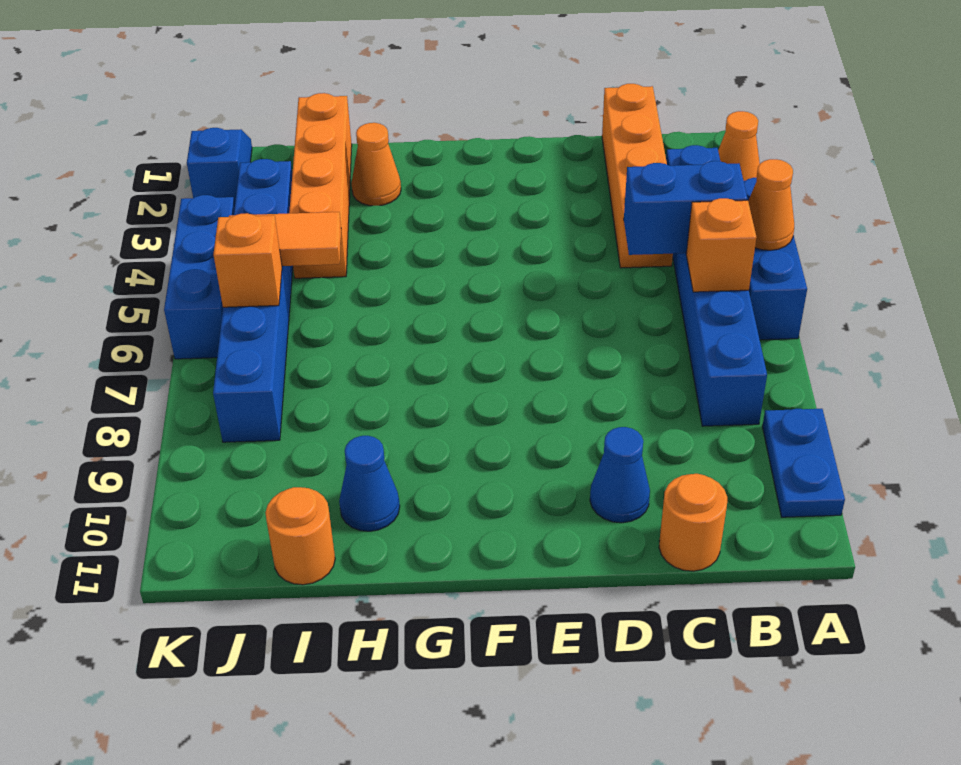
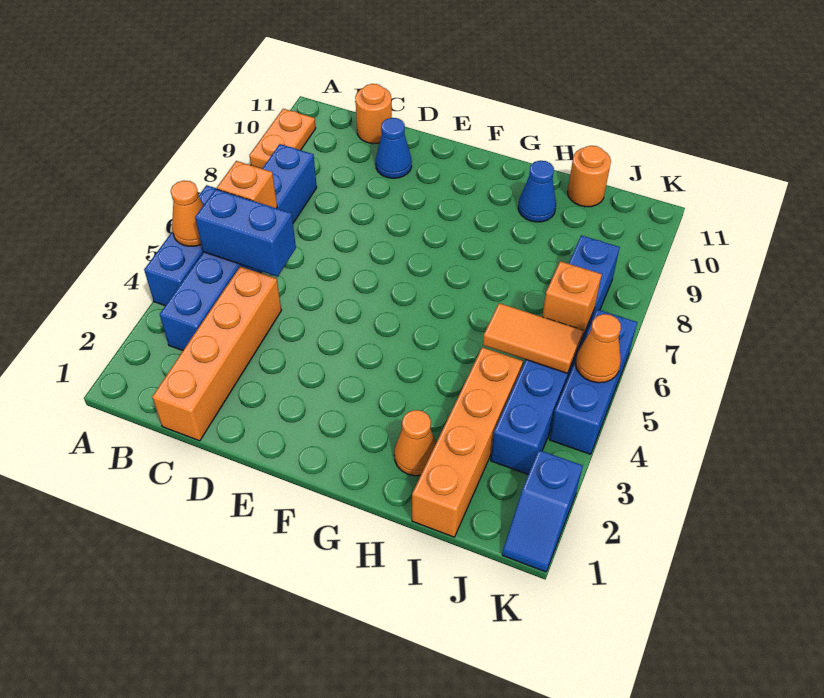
orange cone A2 level 1 -> orange cone K5 level 2
blue plate A9:A10 level 1 -> orange plate A9:A10 level 1

